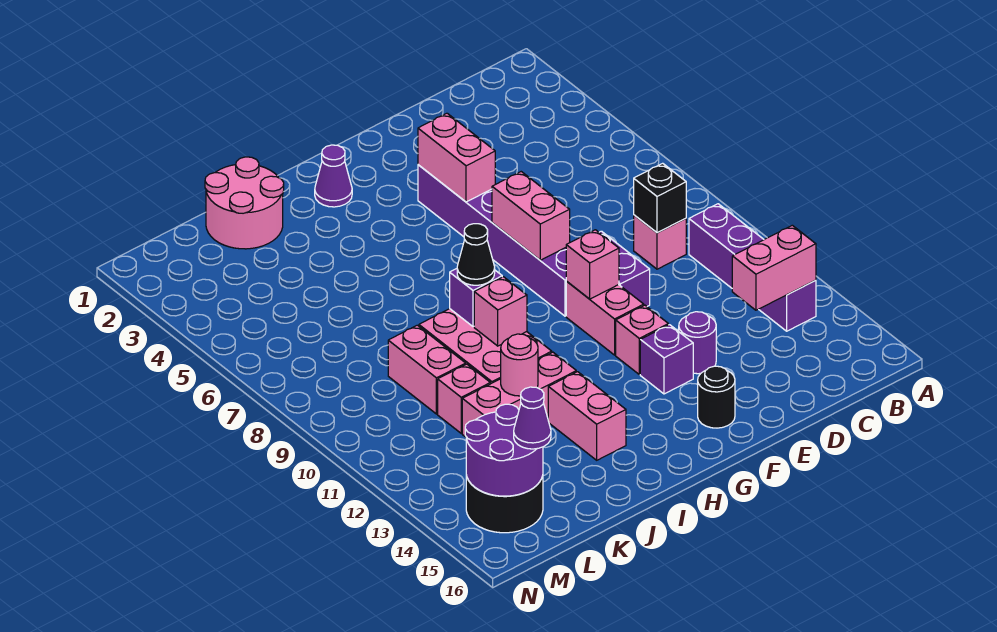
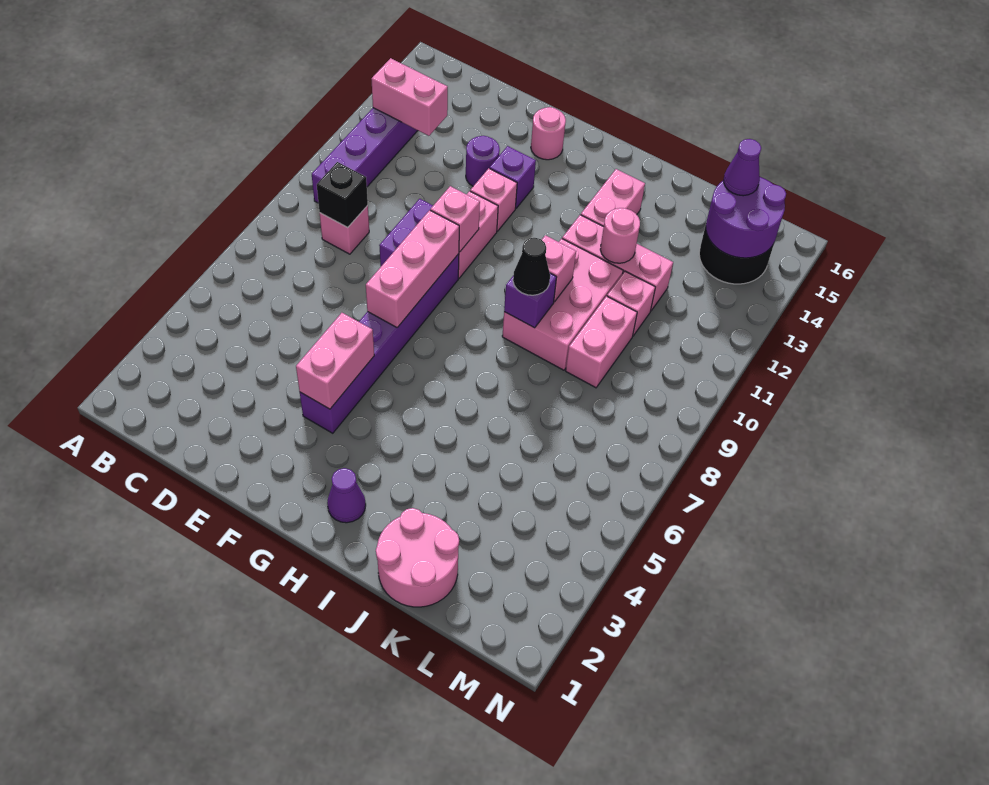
pink brick F7:F8 level 2 -> pink brick F7:F9 level 2
black round brick F15 level 1 -> pink round brick F15 level 1

